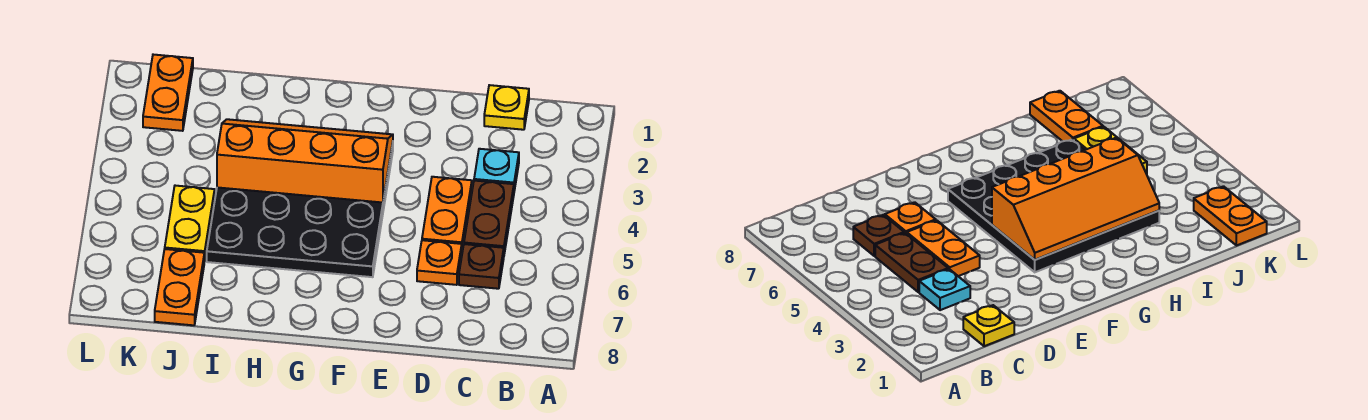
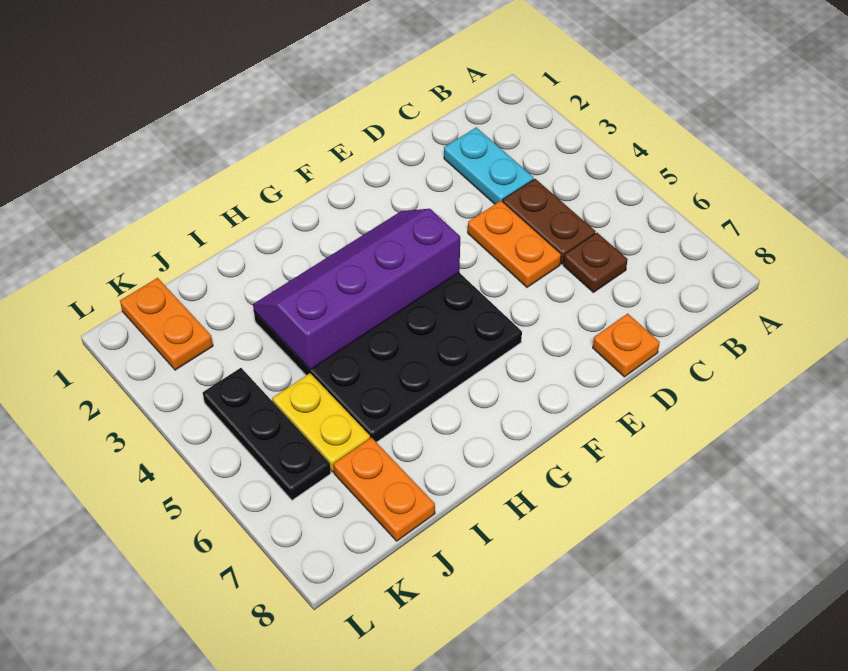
yellow plate C1 level 1 -> none
cyan plate C3 level 1 -> cyan plate C2:C3 level 1
orange plate D6 level 1 -> orange plate D8 level 1
orange slope F3:I4 level 2 top 4 -> purple slope F3:I4 level 2 top 4
none -> black plate K4:K6 level 1

